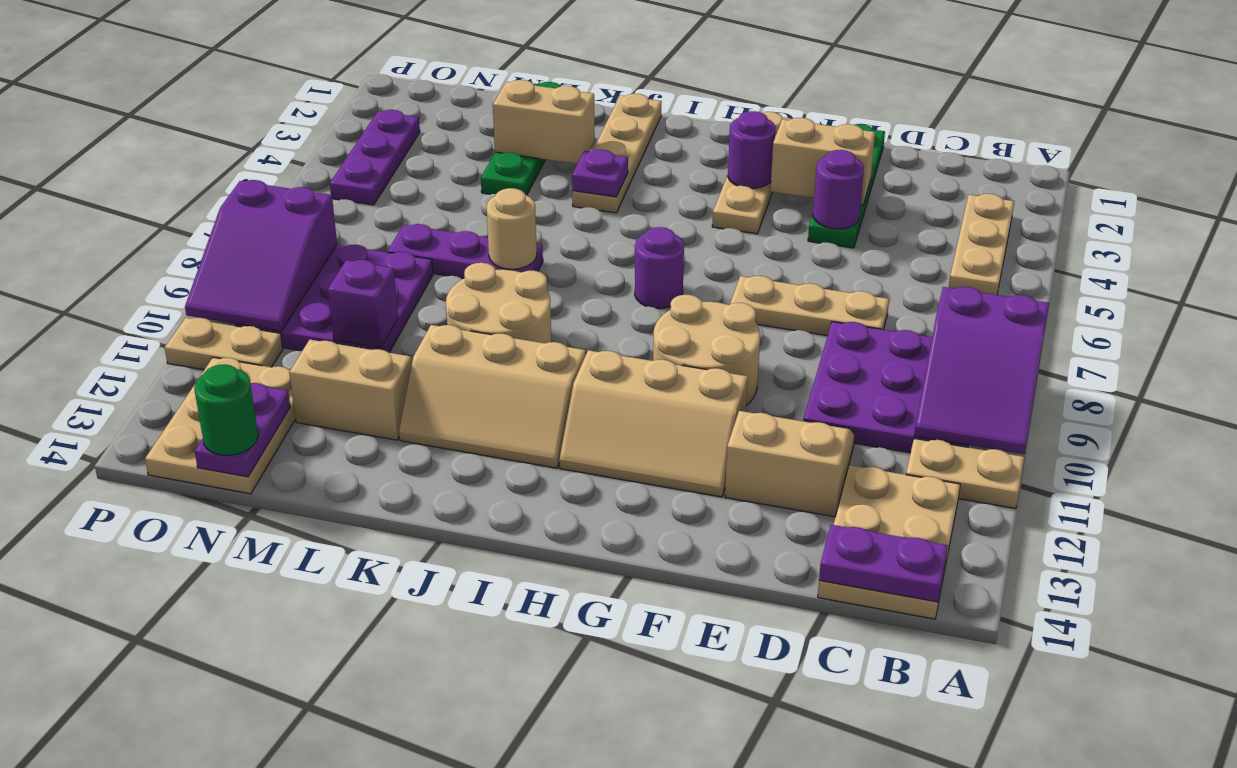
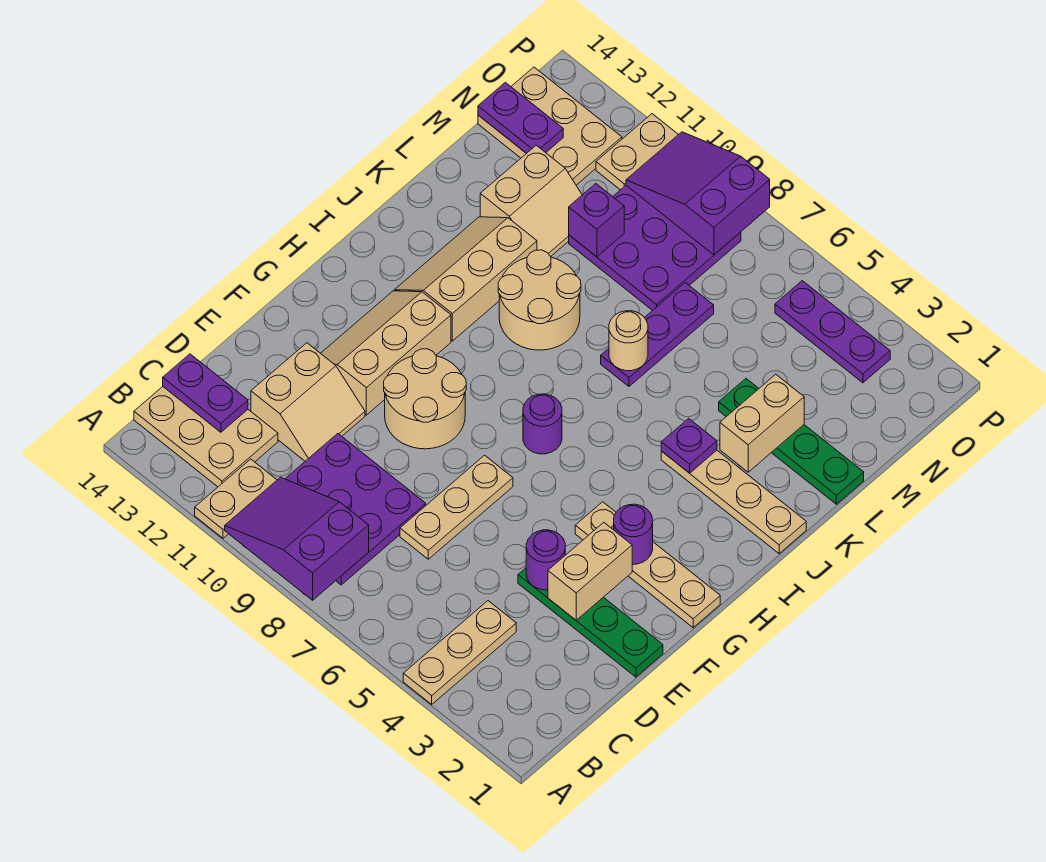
tan plate B3:B5 level 1 -> tan plate A4:C4 level 1
purple plate B14:C14 level 2 -> purple plate C13:C14 level 2
green round brick N14 level 3 -> none

